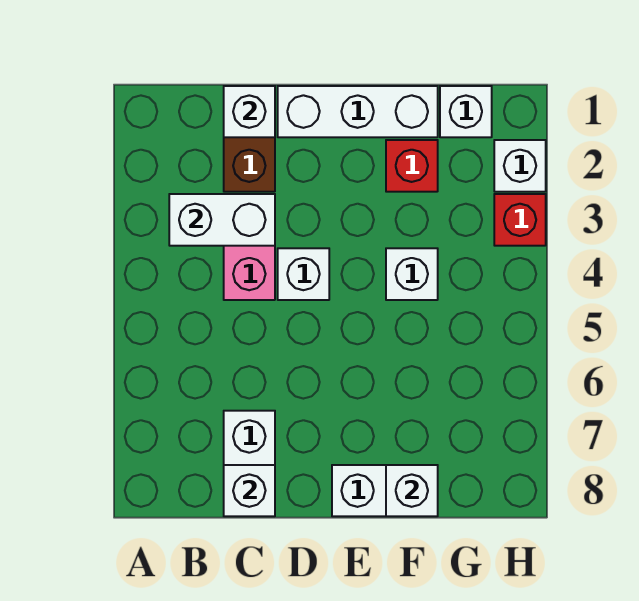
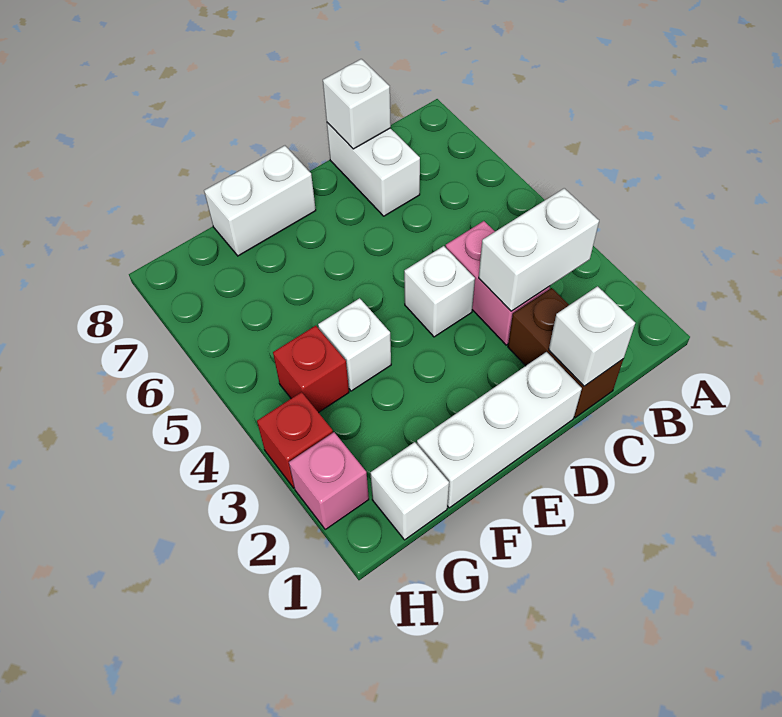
red brick F2 level 1 -> red brick G4 level 1
white brick F8 level 2 -> none
white brick H2 level 1 -> pink brick H2 level 1

